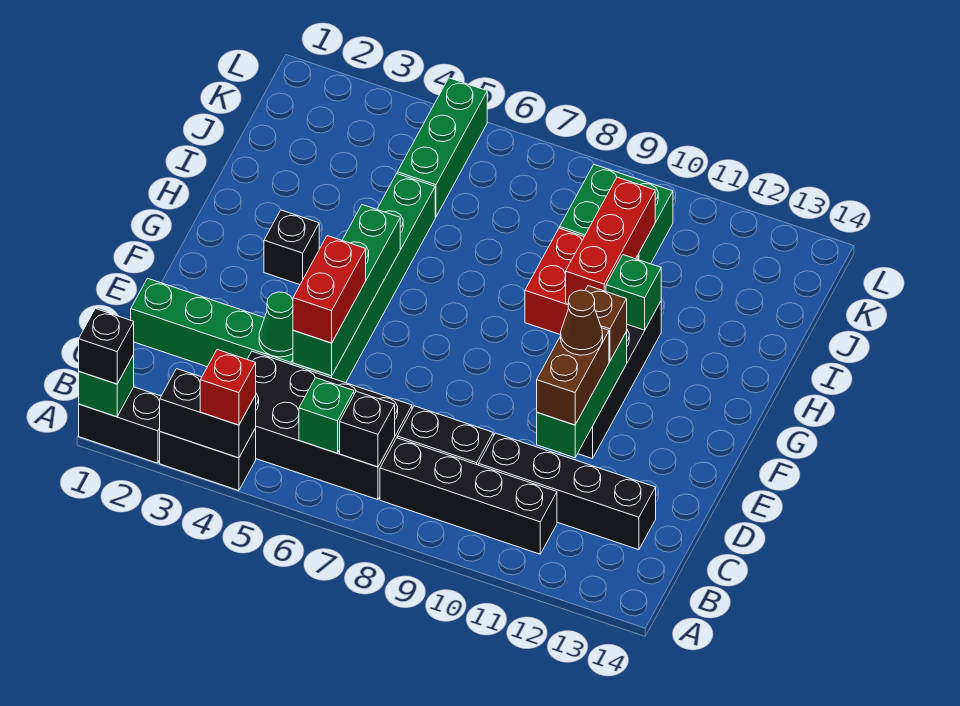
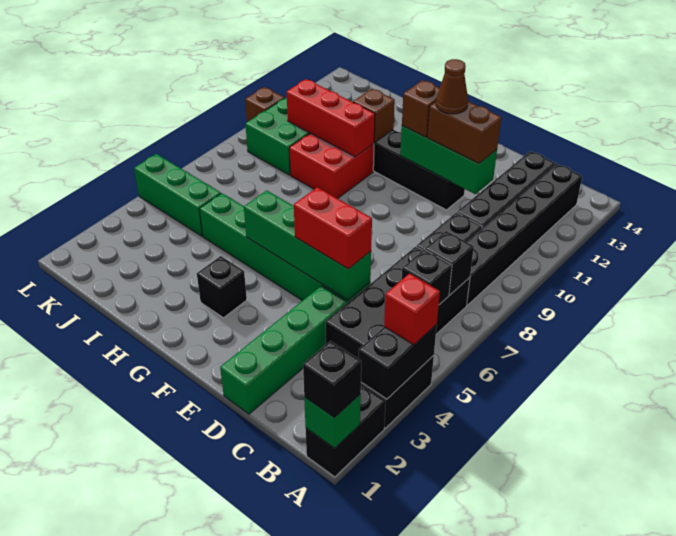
green brick B6 level 2 -> black brick B6 level 2
black brick B8:B11 level 1 -> black brick B8:B13 level 1
green cone D4 level 2 -> none
green brick H11 level 2 -> brown brick H11 level 2
none -> brown brick L10 level 1

